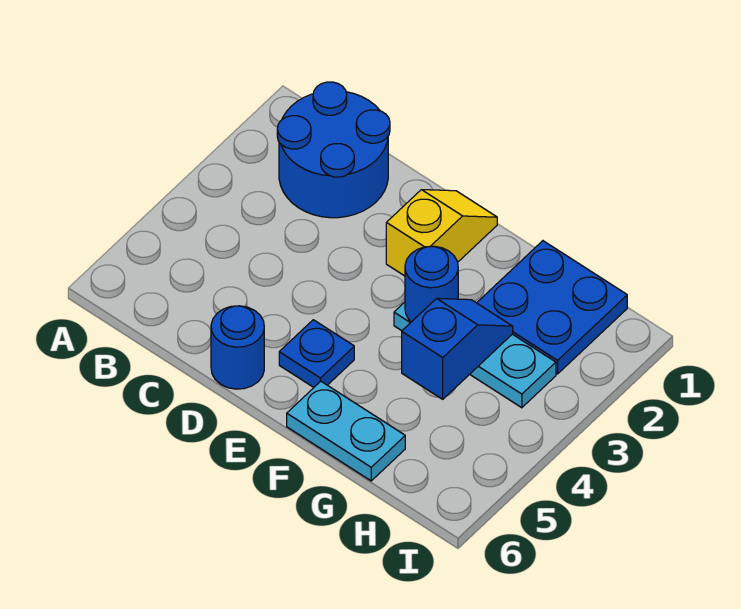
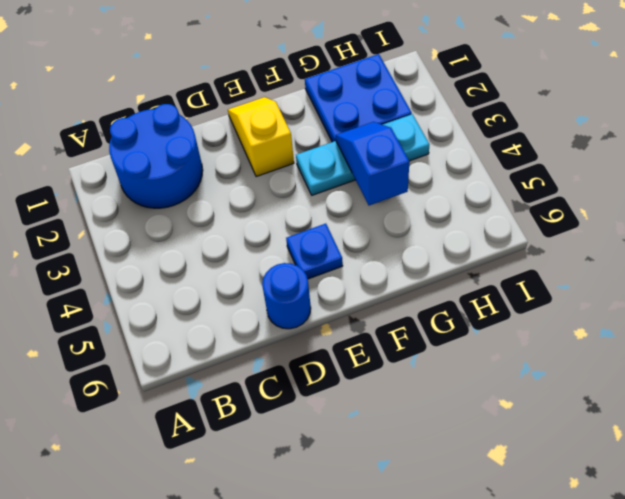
blue round brick F3 level 2 -> none
cyan plate F6:G6 level 1 -> none

